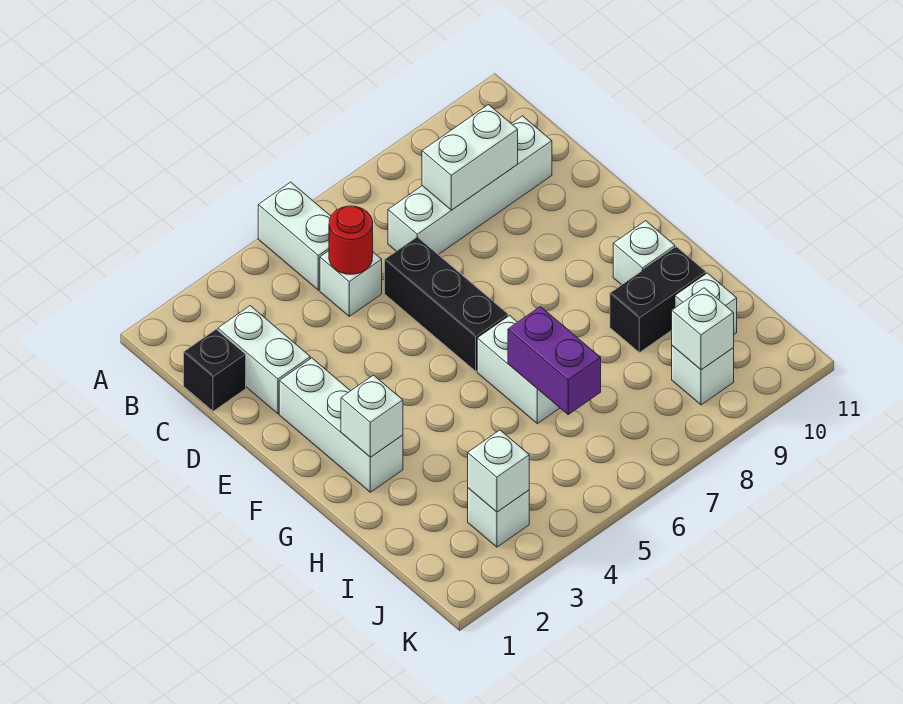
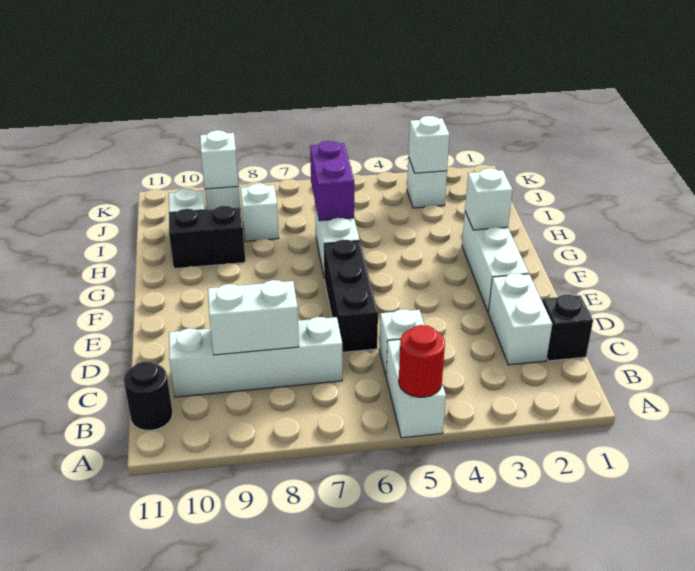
none -> black round brick B11 level 1
red round brick C5 level 2 -> red round brick A5 level 2
white brick G10 level 1 -> white brick I8 level 1

